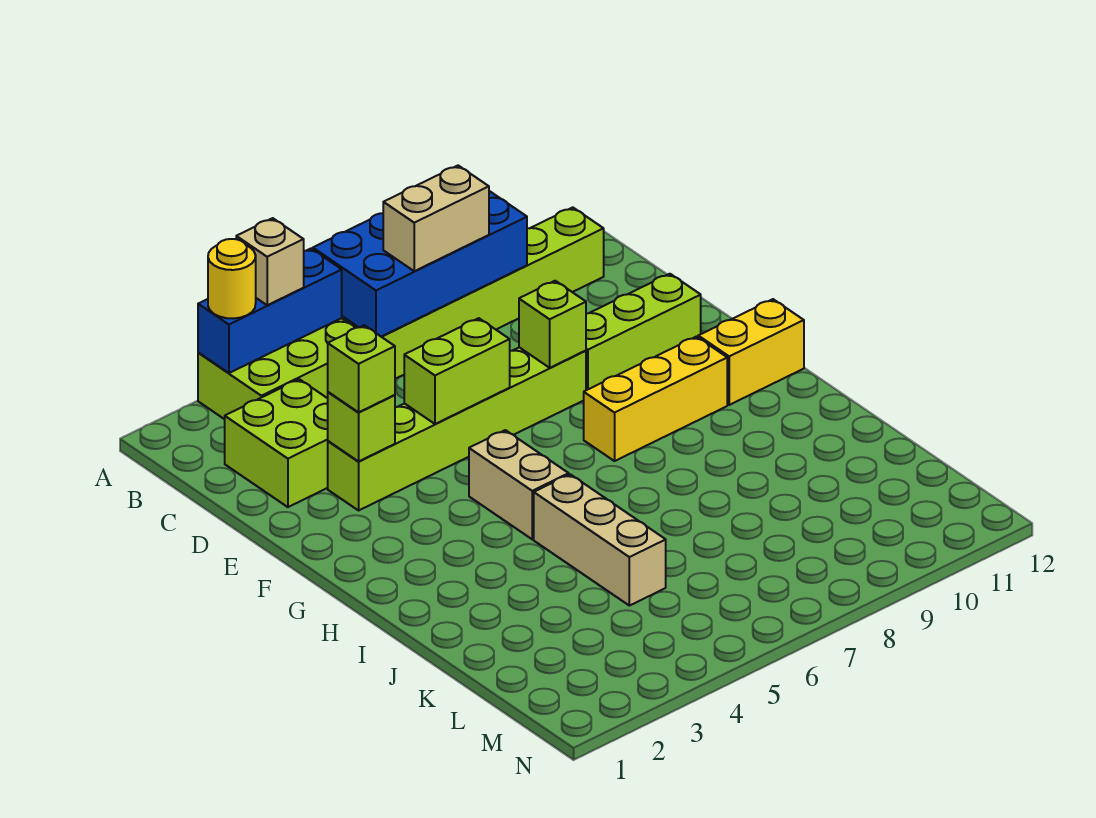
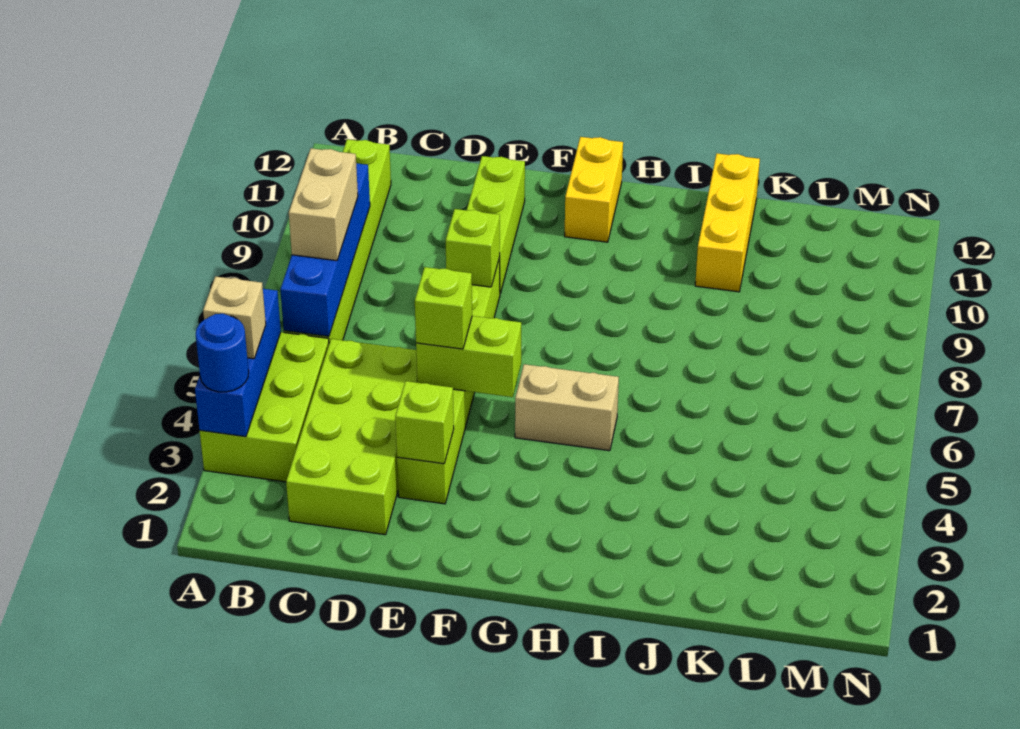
yellow round brick A3 level 3 -> blue round brick A3 level 3
blue brick A6:B9 level 2 -> blue brick B6:B9 level 2
lime brick C2:D3 level 1 -> lime brick C2:D5 level 1
lime brick E3 level 3 -> lime brick E5 level 3
lime brick E5:E6 level 2 -> lime brick E5:F5 level 2
yellow brick G8:G10 level 1 -> yellow brick J10:J12 level 1
tan brick I5:K5 level 1 -> none

